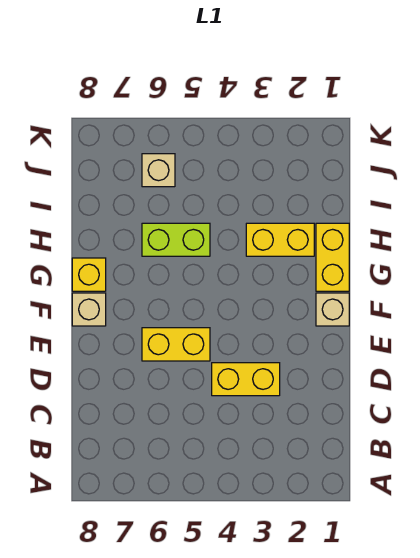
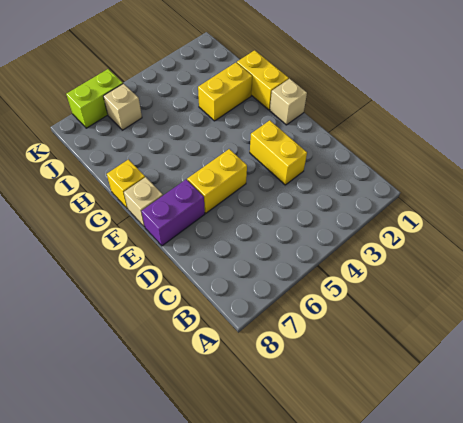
yellow brick D3:D4 level 1 -> yellow brick D3:E3 level 1
none -> purple brick E7:E8 level 1
lime brick H5:H6 level 1 -> lime brick K6:K7 level 1

